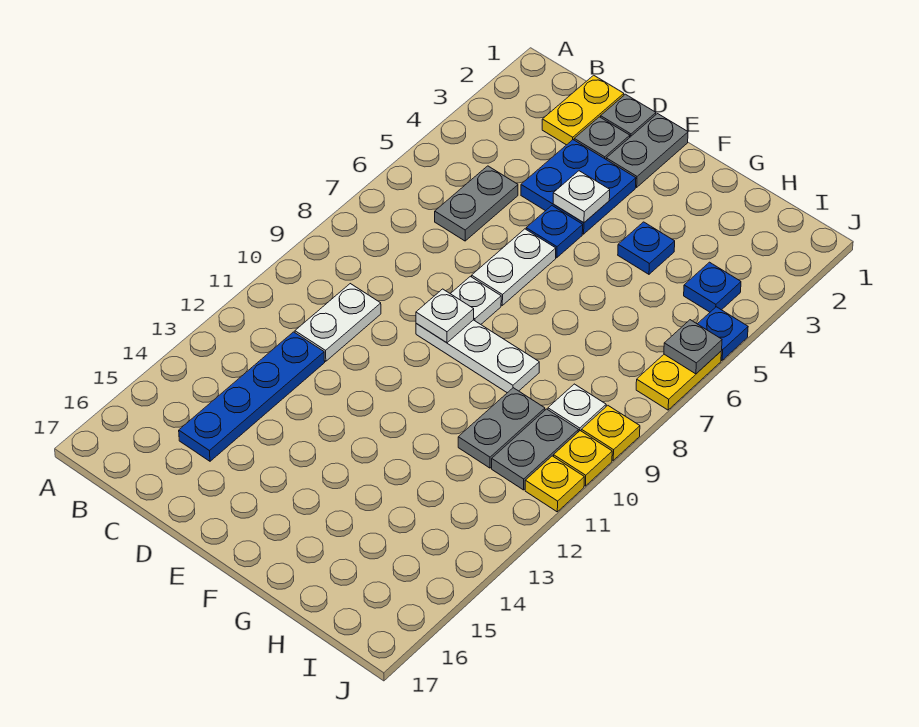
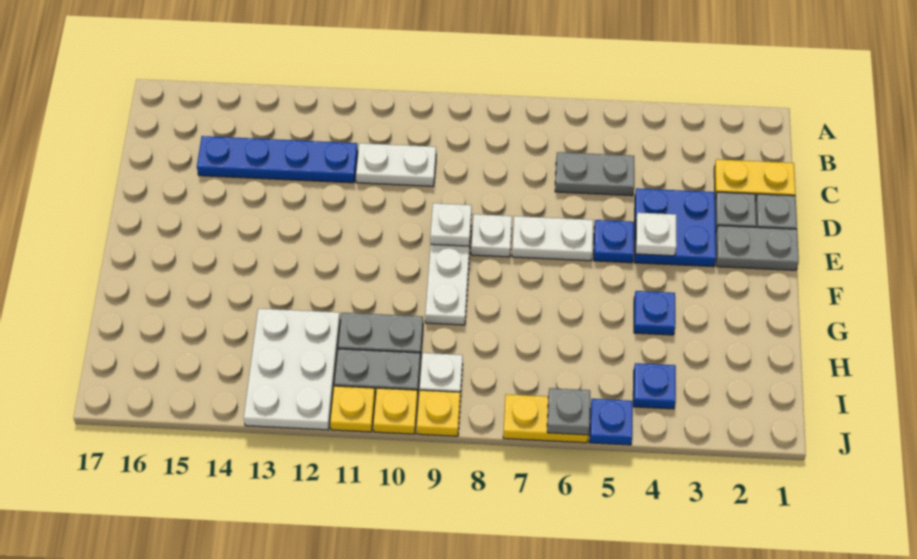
none -> white plate H12:J13 level 1

